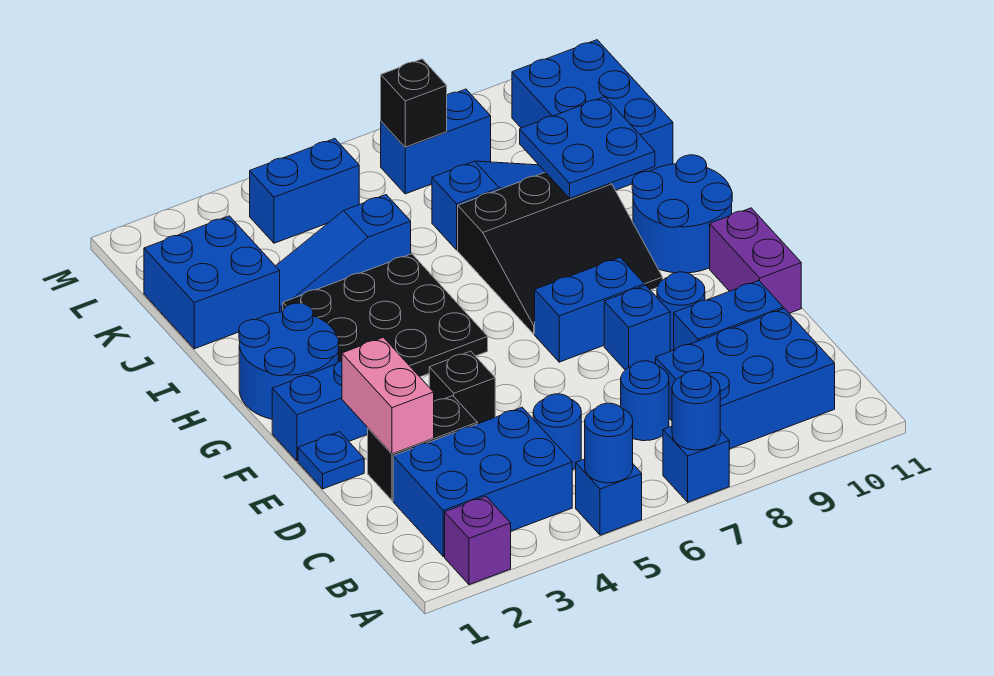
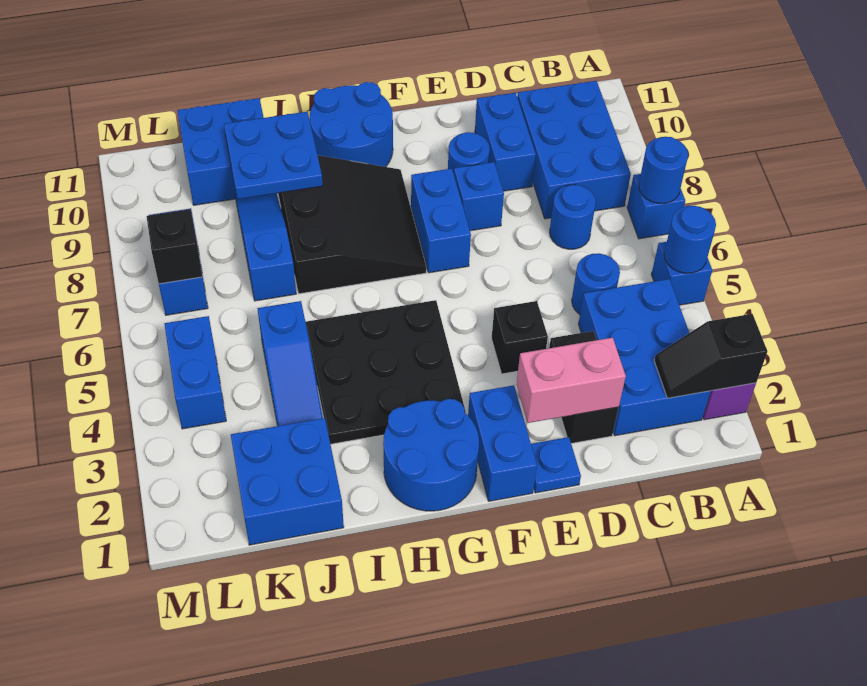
none -> black slope A2:B2 level 2 top A
purple brick E11:F11 level 1 -> none
blue brick J10:L11 level 1 -> blue brick J10:K11 level 1

